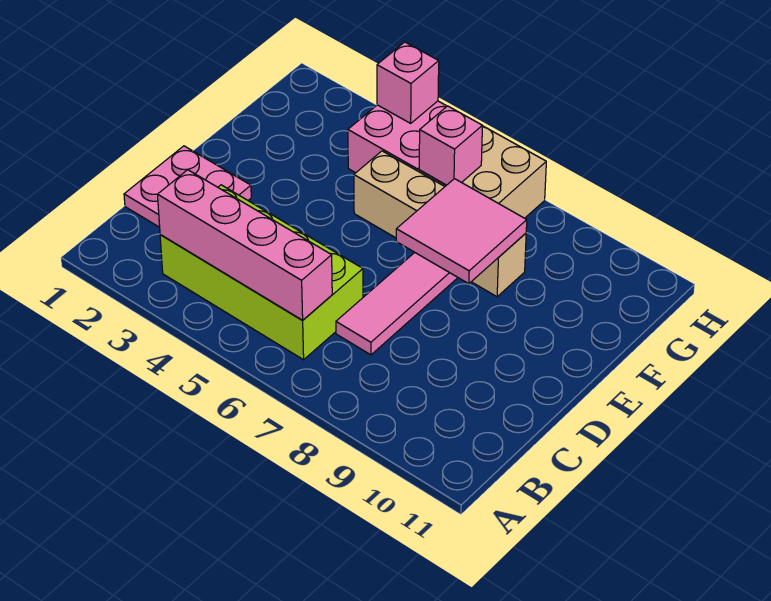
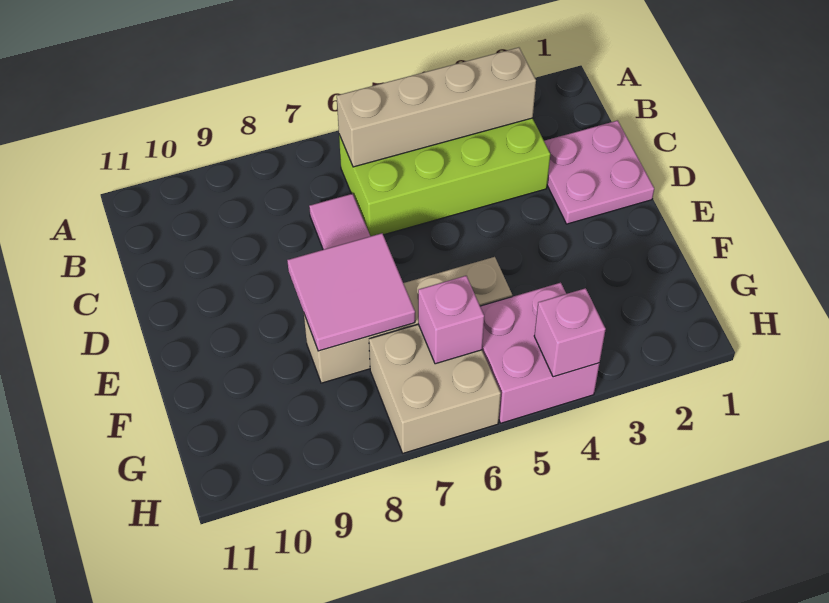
pink brick B3:B6 level 2 -> tan brick B3:B6 level 2

